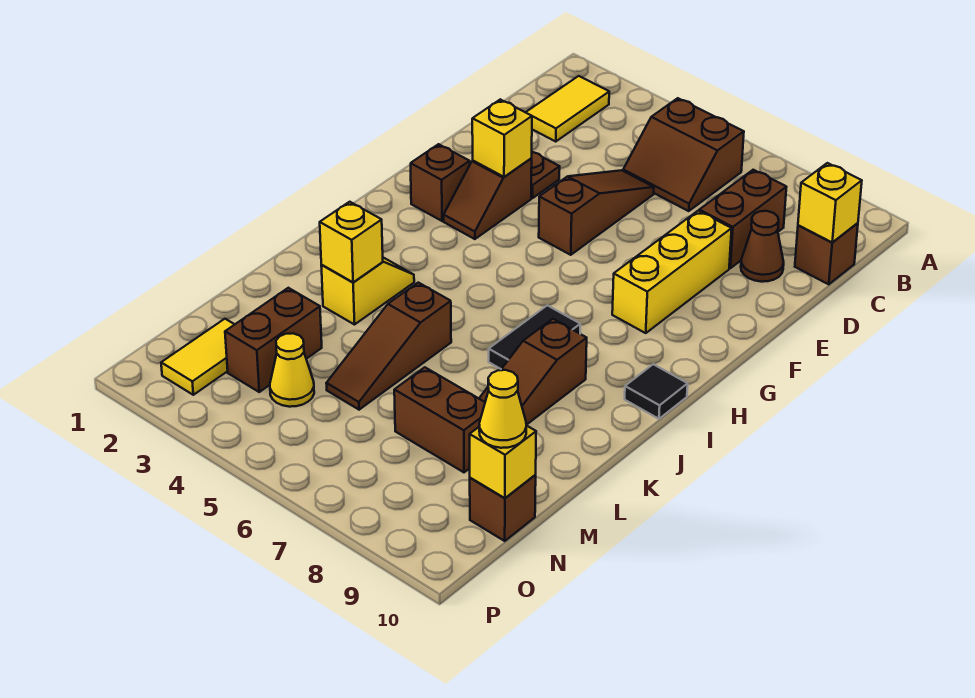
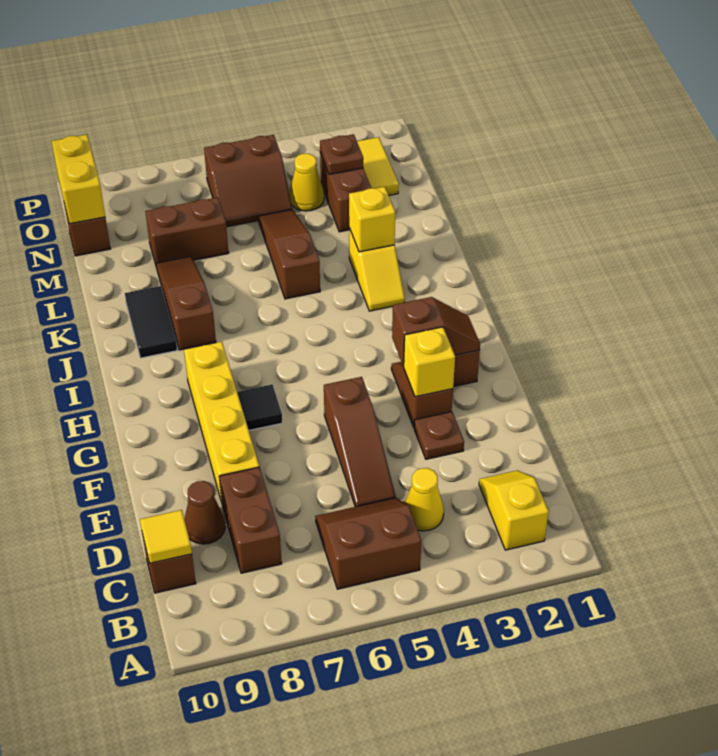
yellow tile B2:C2 level 1 -> yellow slope B2:C2 level 1 top B
yellow brick C10 level 2 -> yellow tile C10 level 2
yellow brick E8:G8 level 1 -> yellow brick E8:H8 level 1
none -> brown slope G2:G3 level 2 top 3
black tile I7:J7 level 1 -> black tile J9:K9 level 1
black tile I10 level 1 -> black tile G7 level 1
none -> brown plate N3 level 2
none -> brown slope N5:O6 level 1 top O
yellow brick N10 level 2 -> yellow brick N10:O10 level 2
yellow cone N10 level 3 -> yellow cone C4 level 1

